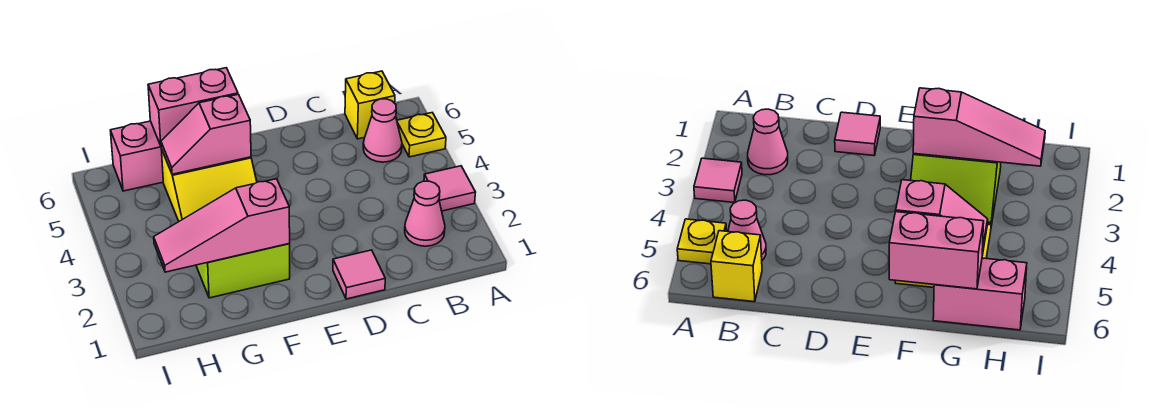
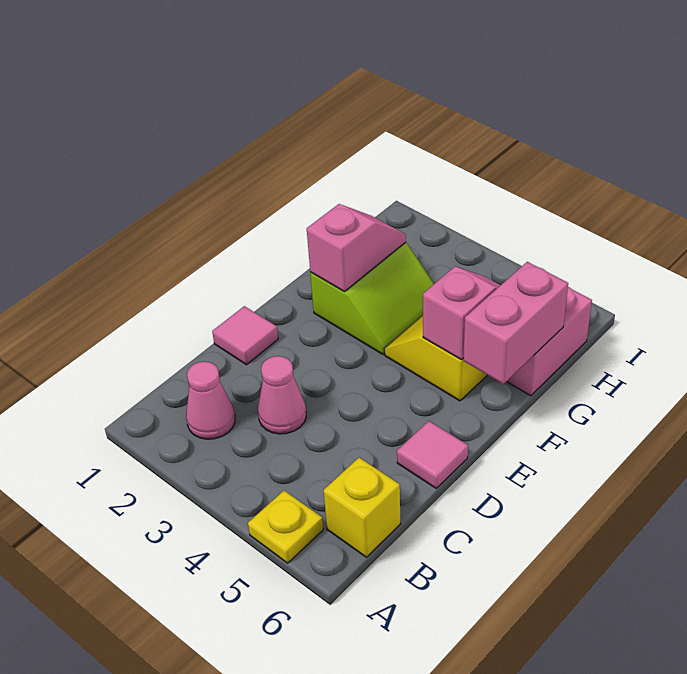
pink tile A3 level 1 -> pink tile D6 level 1
pink cone B5 level 1 -> pink cone C3 level 1
pink slope F2:H2 level 2 top F -> pink slope F2:G2 level 2 top F

